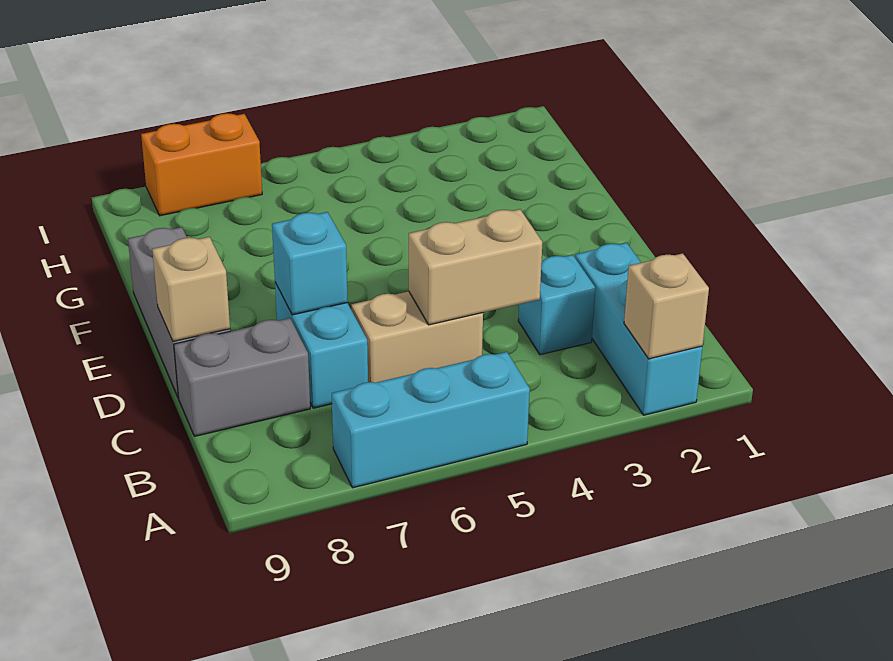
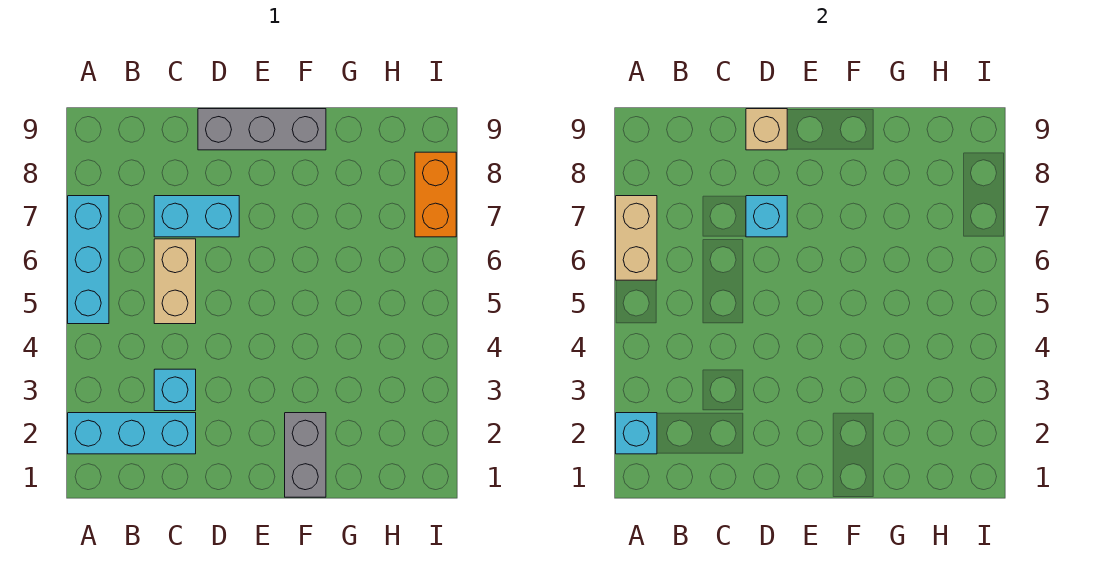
tan brick A2 level 2 -> cyan brick A2 level 2
tan brick C4:C5 level 2 -> tan brick A6:A7 level 2
grey brick C8:C9 level 1 -> grey brick F1:F2 level 1

